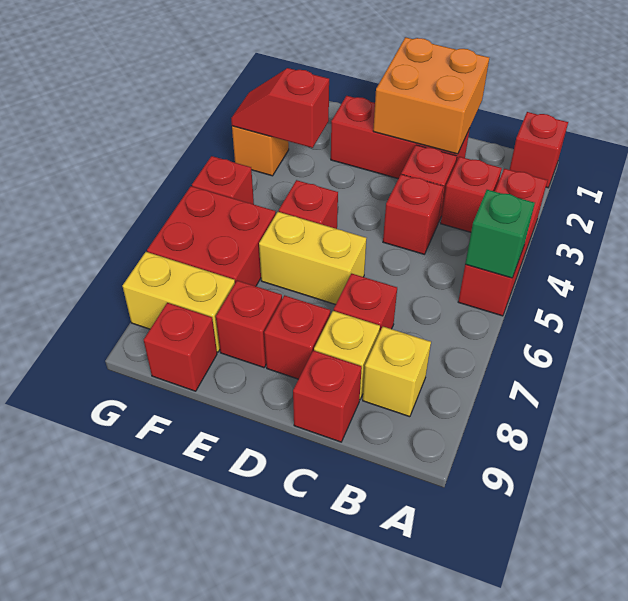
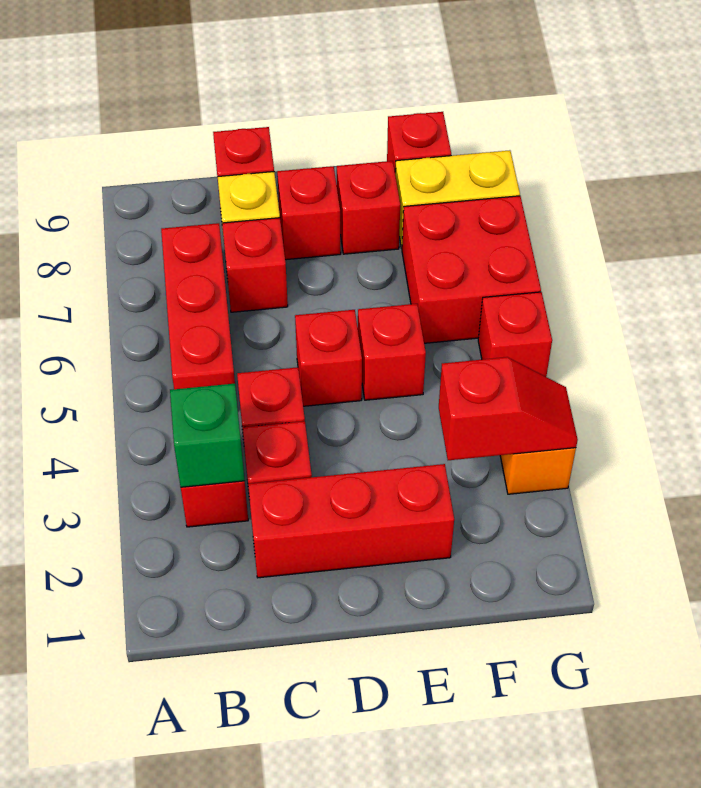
red brick A1 level 1 -> red brick D5 level 1
red brick A3:A5 level 1 -> red brick B5:B7 level 1
green brick A5 level 2 -> green brick B3 level 2
yellow brick B8 level 1 -> none
orange brick C1:D2 level 2 -> none
yellow brick D6:E6 level 1 -> none

